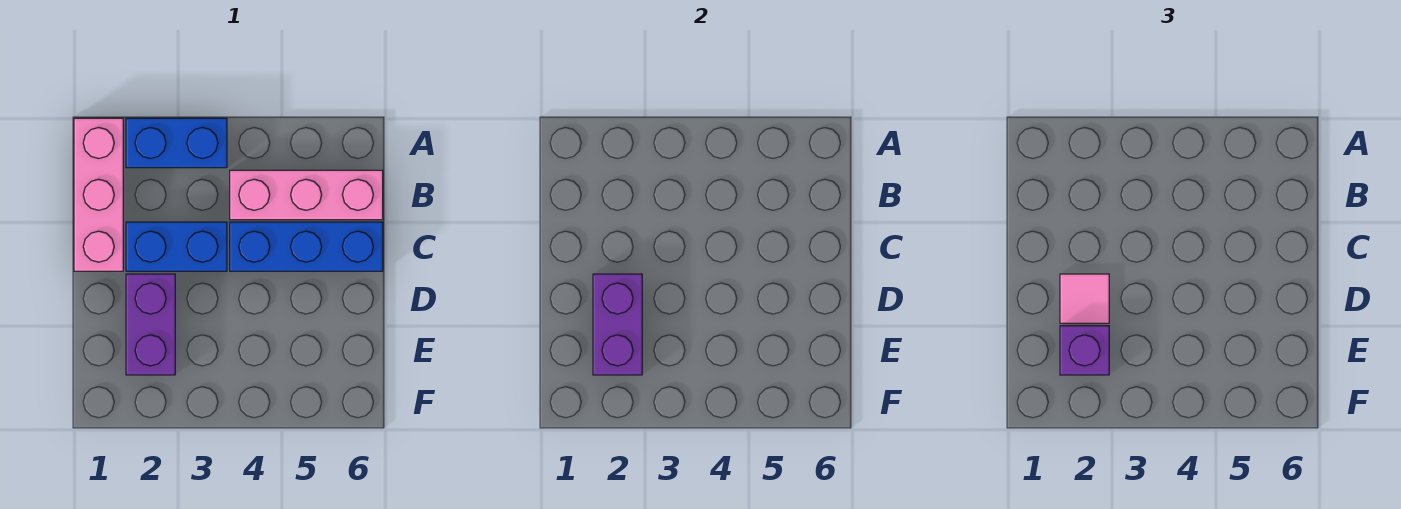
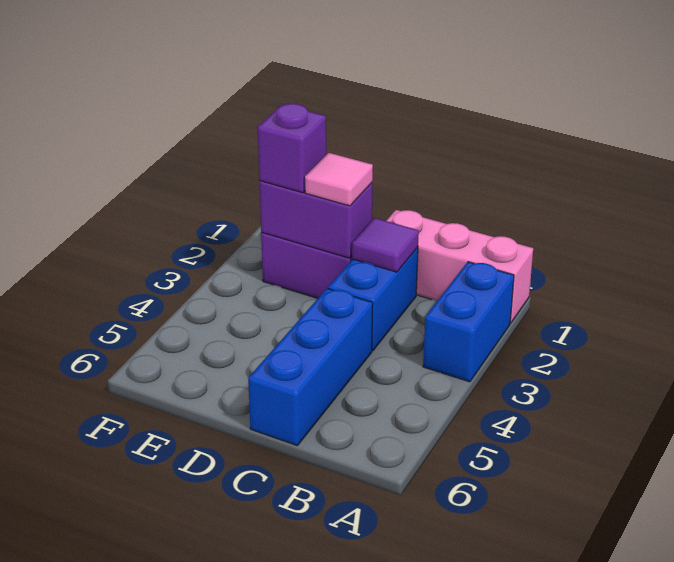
pink brick B4:B6 level 1 -> none
none -> purple tile C2 level 2

